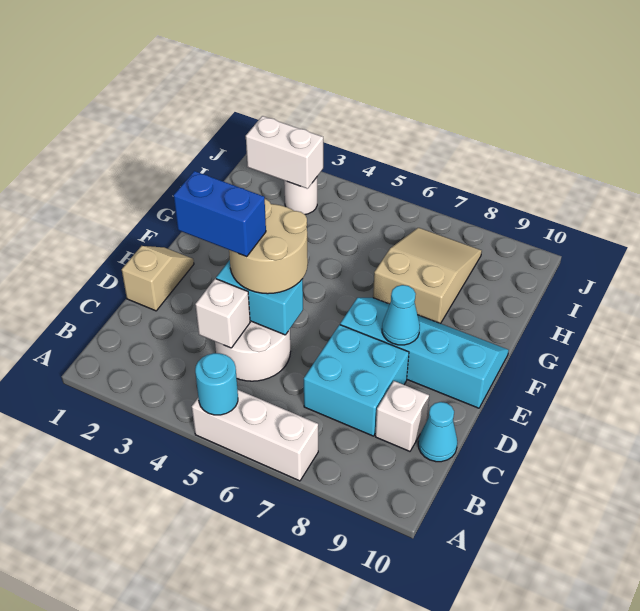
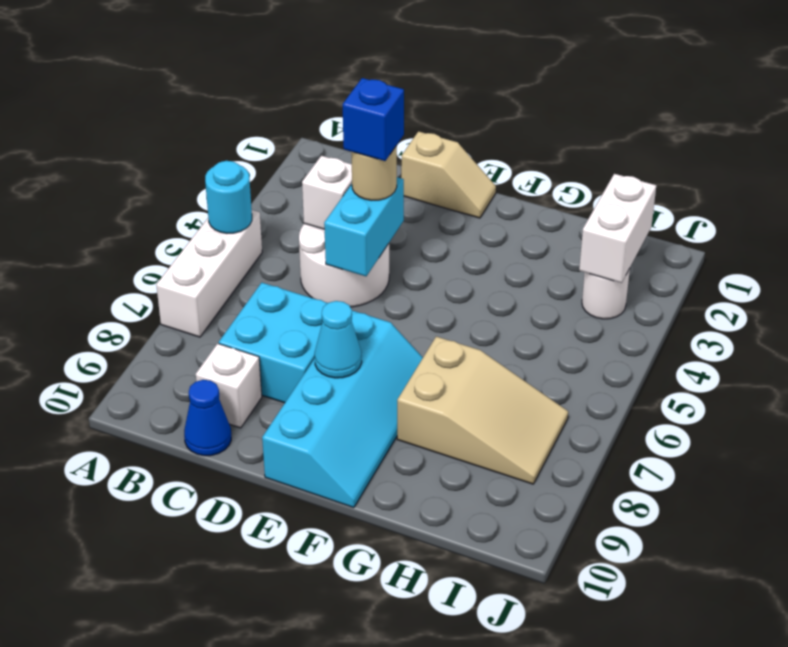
cyan cone C10 level 1 -> blue cone C10 level 1
blue brick D3:D4 level 4 -> blue brick D4 level 4
tan round brick D4:E5 level 3 -> tan round brick D4 level 3

